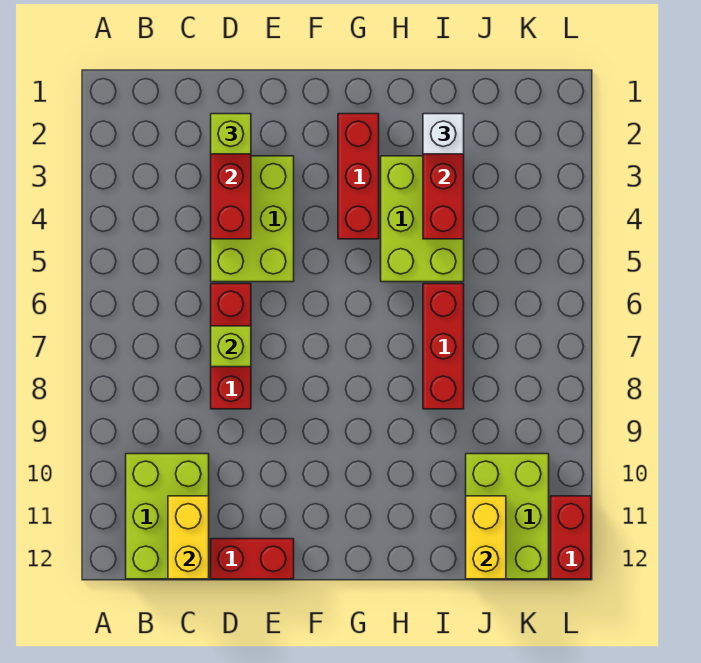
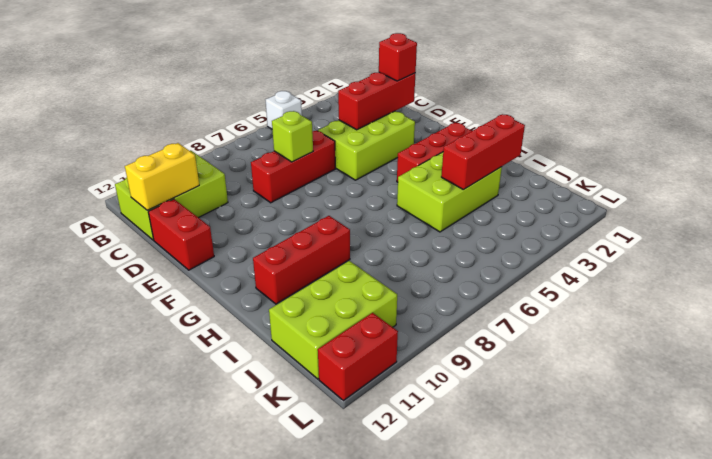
lime brick D2 level 3 -> red brick D2 level 3
white brick I2 level 3 -> white brick A5 level 1
red brick I6:I8 level 1 -> red brick H9:H11 level 1
yellow brick J11:J12 level 2 -> none

